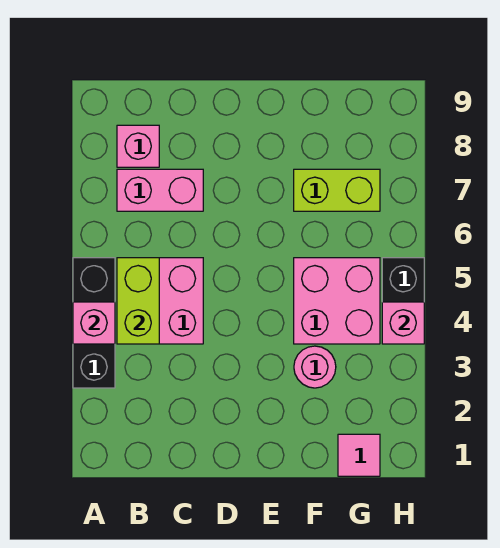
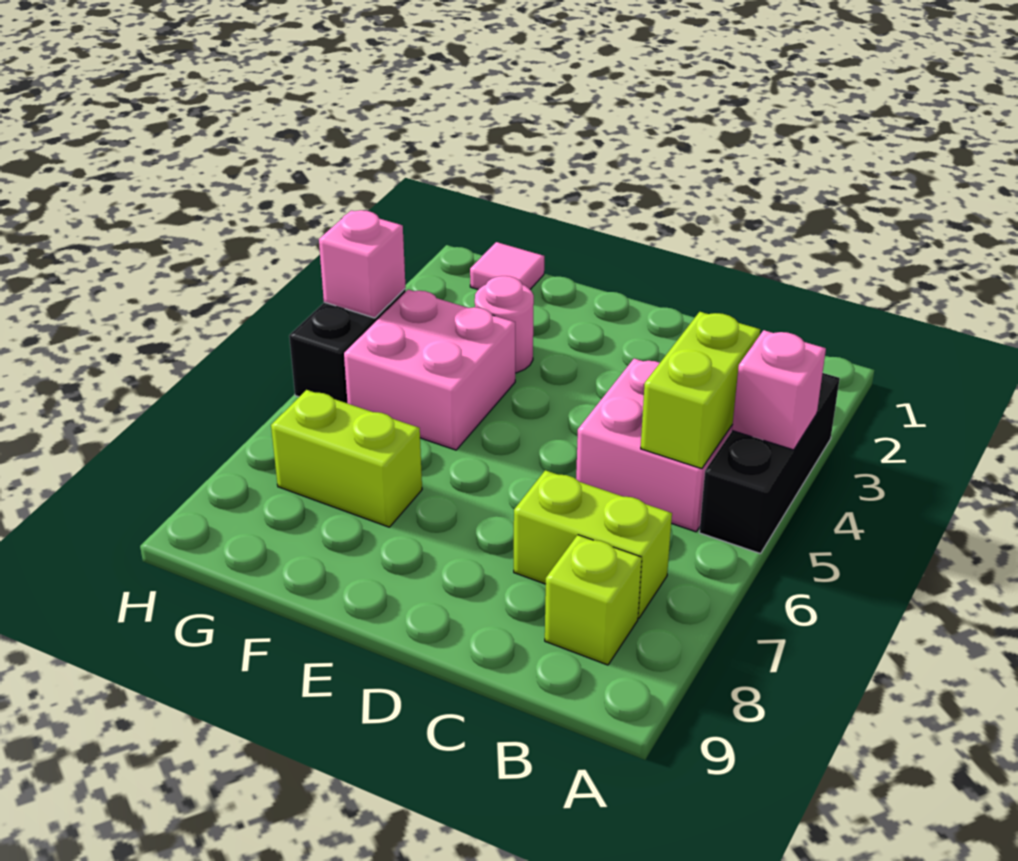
pink brick B7:C7 level 1 -> lime brick B7:C7 level 1
pink brick B8 level 1 -> lime brick B8 level 1

